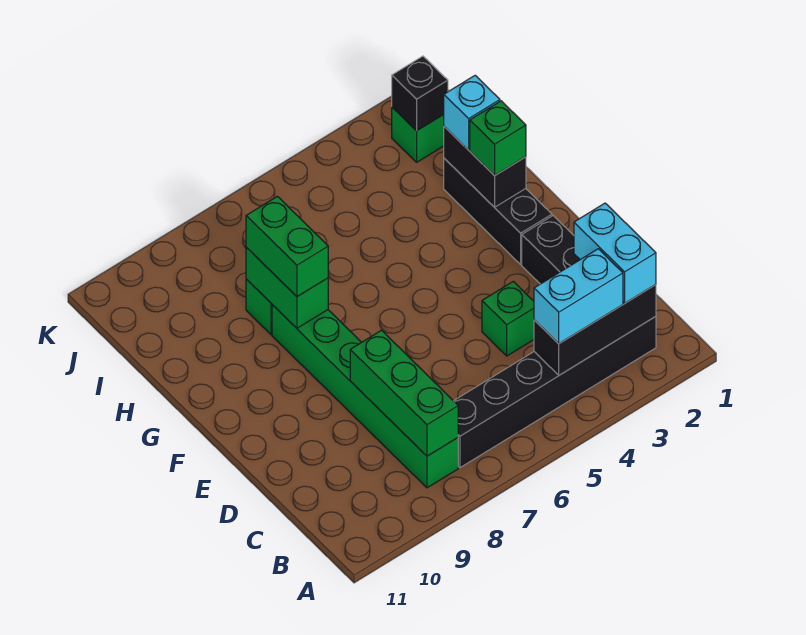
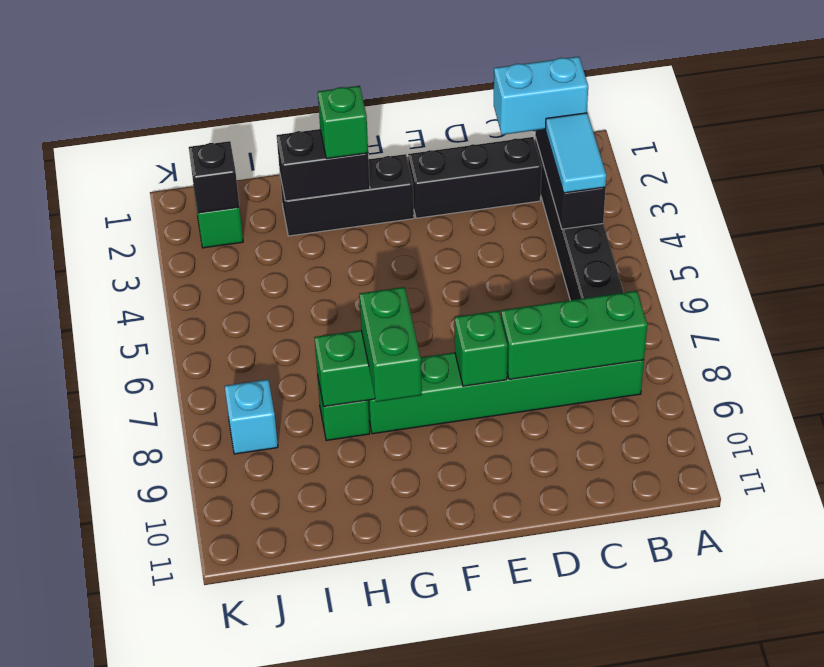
cyan brick B3:B4 level 3 -> cyan tile B3:B4 level 3
green brick D4 level 1 -> green brick E8 level 2
green brick G8:H8 level 3 -> green brick G8:G9 level 3
cyan brick H2 level 3 -> cyan brick J8 level 1

